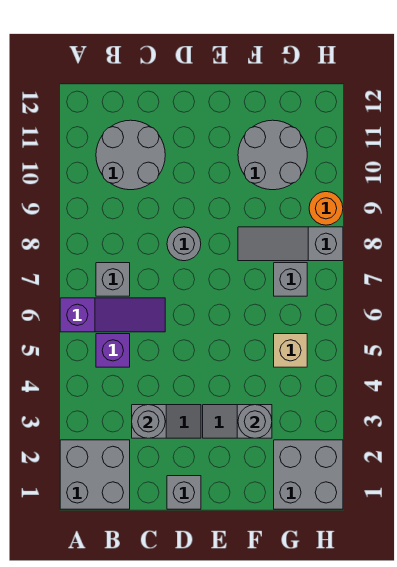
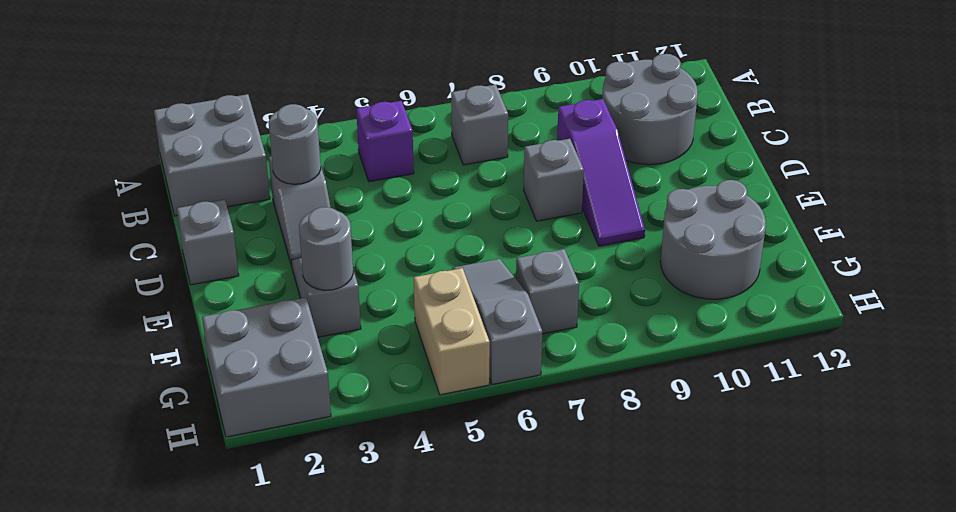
purple slope A6:C6 level 1 top A -> purple slope C9:E9 level 1 top C
grey round brick D8 level 1 -> grey brick D8 level 1
grey slope F8:H8 level 1 top H -> grey slope F6:H6 level 1 top H
tan brick G5 level 1 -> tan brick G5:H5 level 1
orange round brick H9 level 1 -> none

